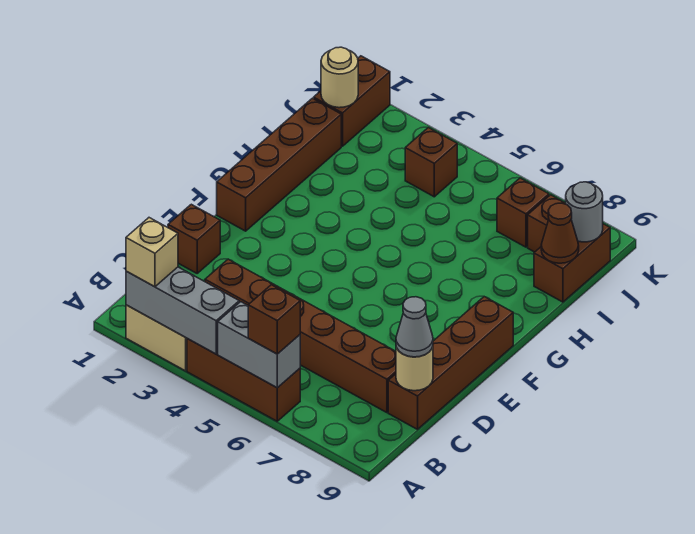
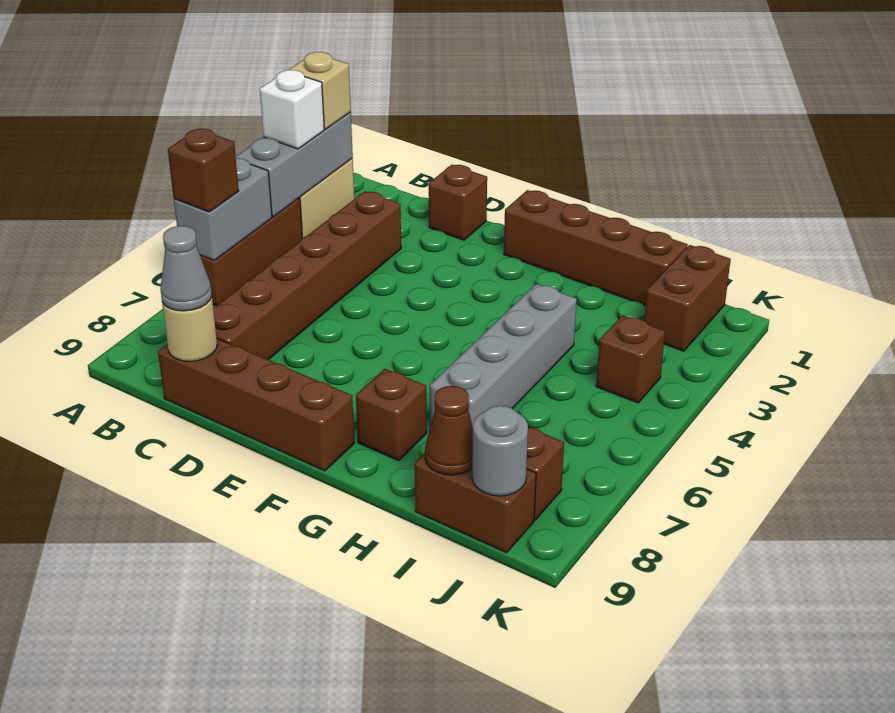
none -> white brick A3 level 3
none -> grey brick H4:H7 level 1
brown brick J1:K1 level 1 -> brown brick J1:J2 level 1
tan round brick J1 level 2 -> none
brown brick J7 level 1 -> brown brick G8 level 1

